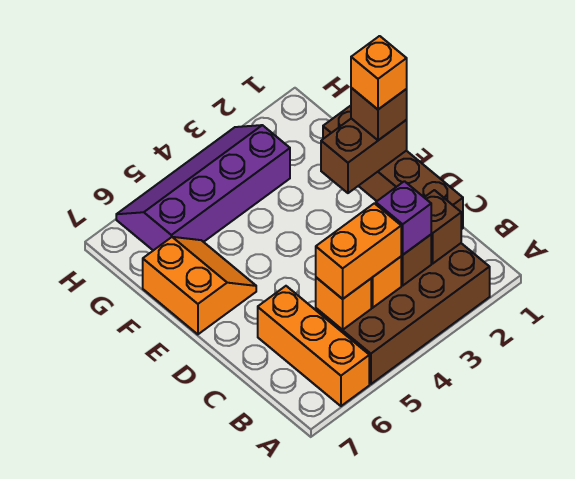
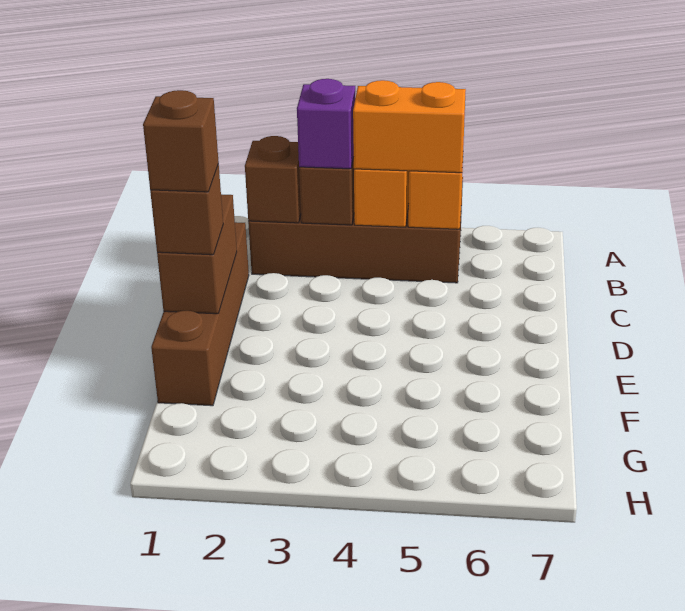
orange brick A6:C6 level 1 -> none
brown brick E1:E2 level 2 -> brown brick D1:E1 level 2
orange brick E1 level 4 -> brown brick E1 level 4
orange slope E6:F7 level 1 top 7 -> none
purple slope G3:H6 level 1 top G -> none

